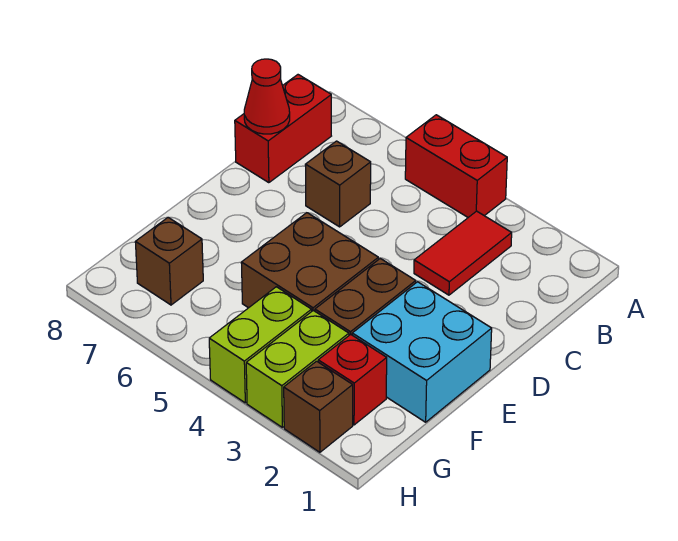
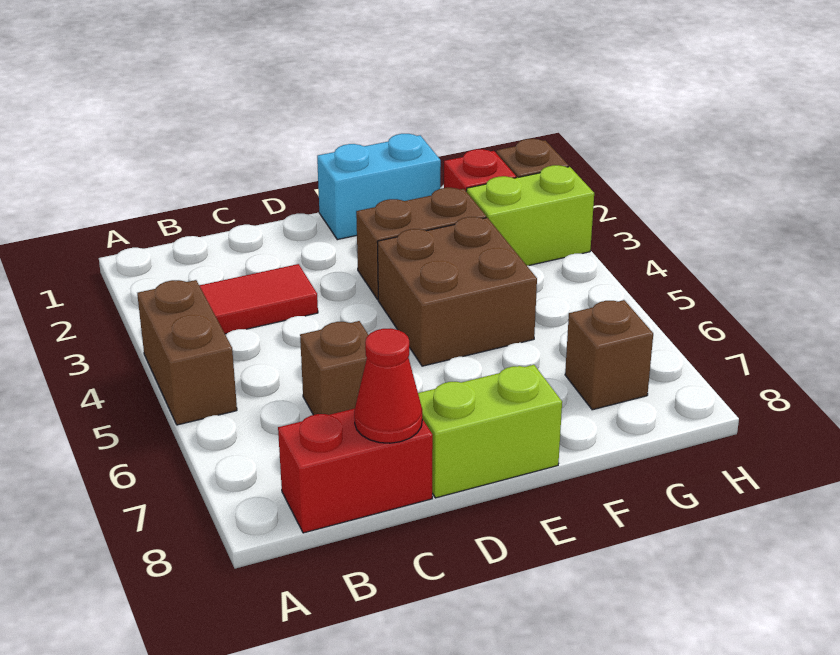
red brick A4:A5 level 1 -> brown brick A4:A5 level 1
cyan brick E1:F2 level 1 -> cyan brick E1:F1 level 1
lime brick G4:H4 level 1 -> lime brick D8:E8 level 1

